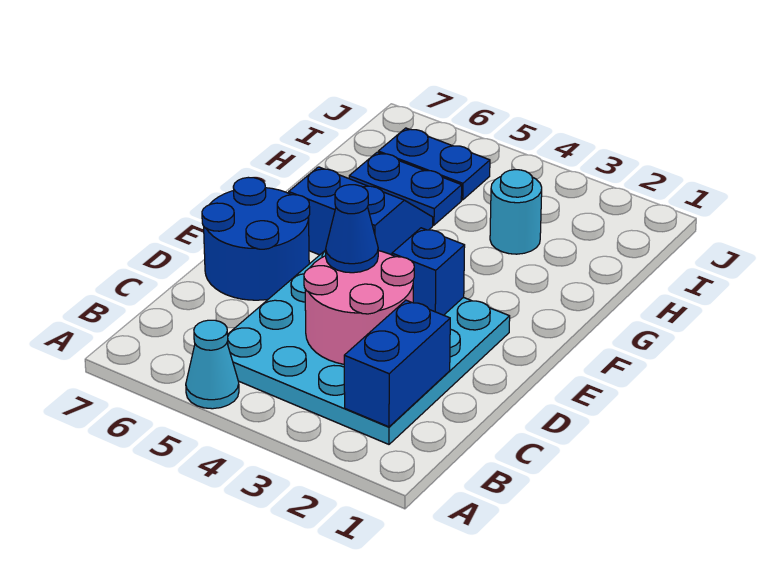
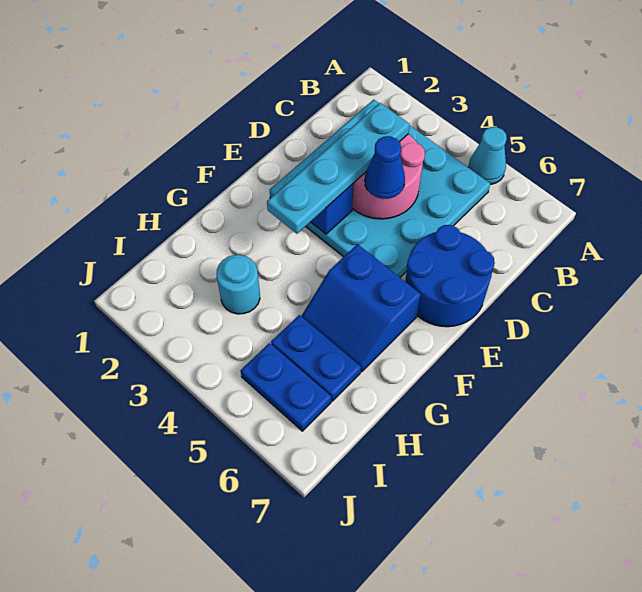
blue brick B2:C2 level 2 -> none
none -> cyan plate C3:F3 level 3

